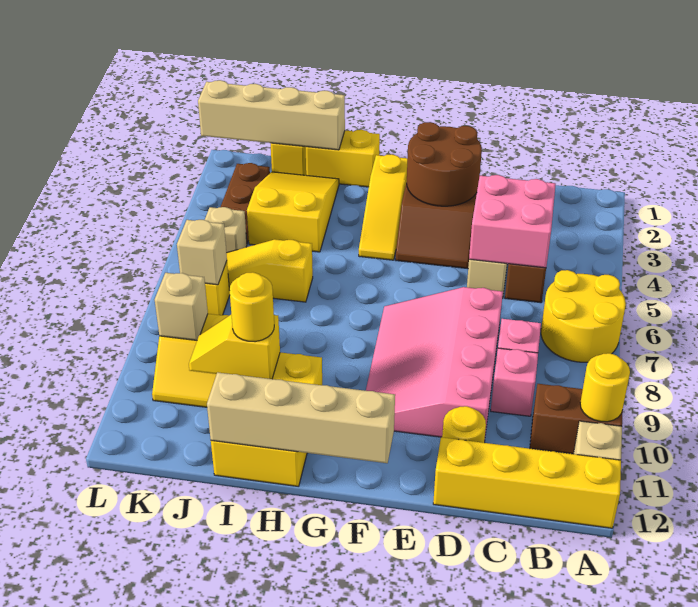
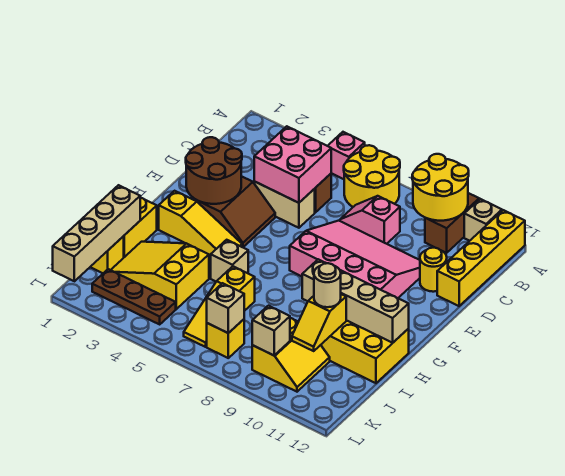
yellow round brick A10 level 2 -> yellow round brick A9:B10 level 2
pink brick C9 level 1 -> pink brick A5 level 1
pink slope D7:F10 level 1 top D -> pink slope D7:F10 level 1 top F
tan brick F12:I12 level 2 -> tan brick H9:H12 level 2
yellow round brick I10 level 3 -> tan round brick I10 level 3
tan brick K5 level 1 -> tan brick H5 level 1

